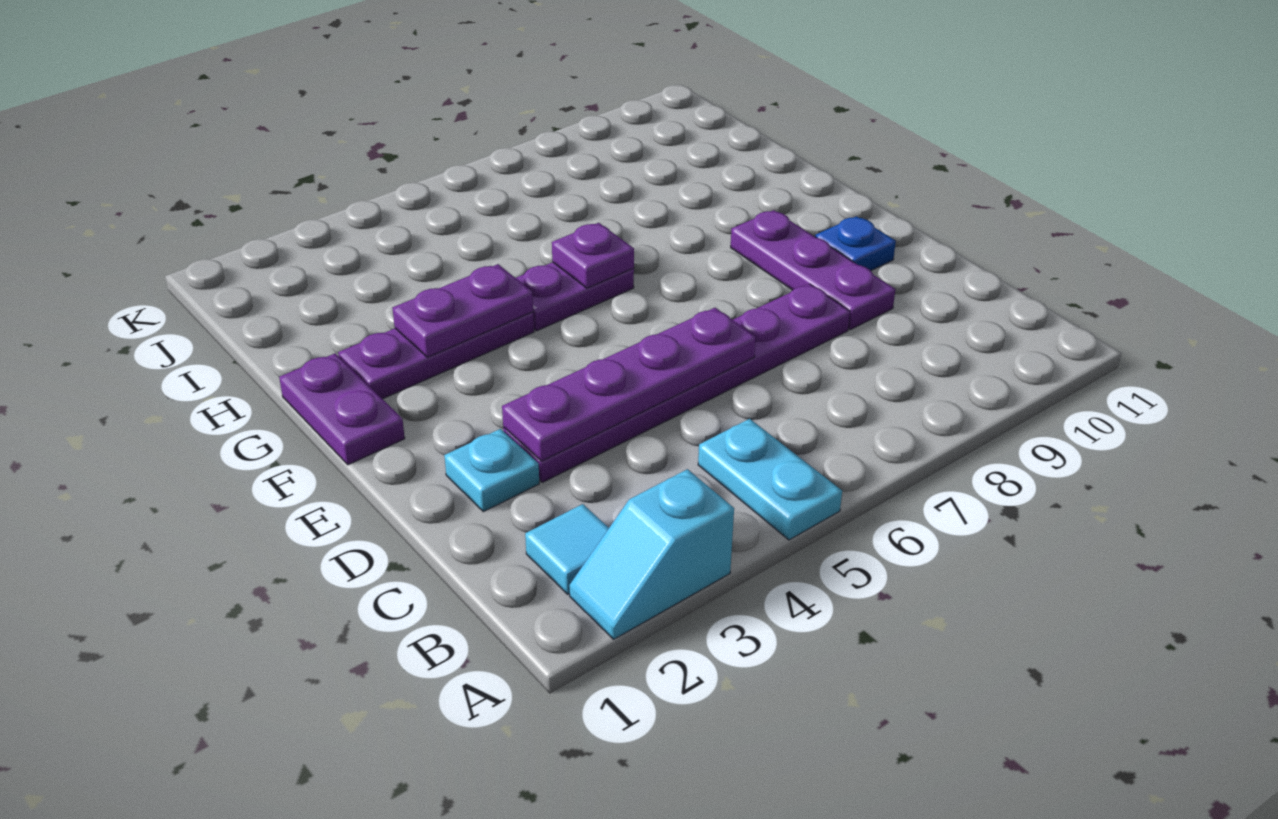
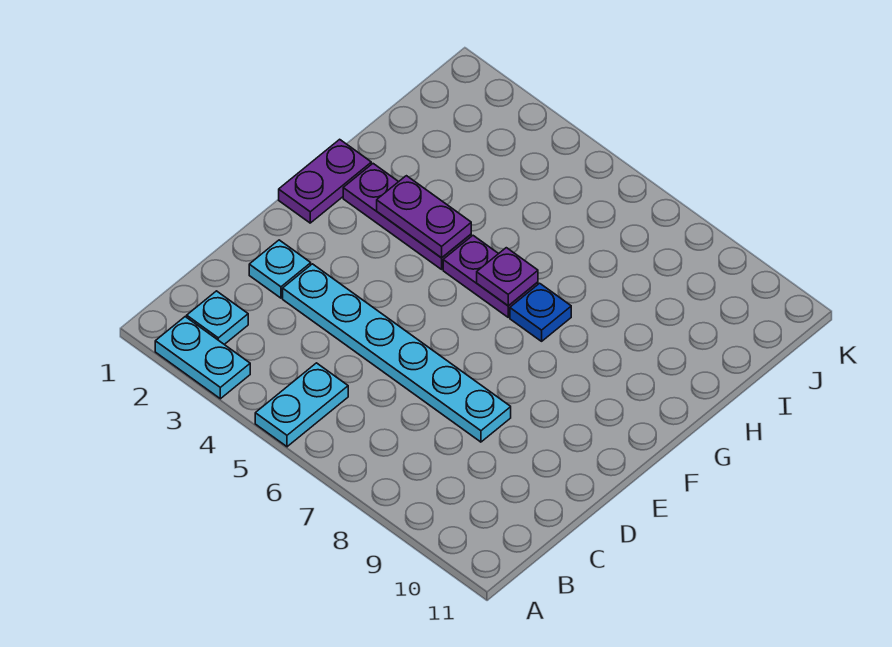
cyan slope A2:A3 level 1 top 3 -> cyan plate A2:A3 level 1
cyan tile B2 level 1 -> cyan plate B2 level 1
purple plate D3:D8 level 1 -> cyan plate D3:D8 level 1
purple plate D3:D6 level 2 -> none
purple plate D9:F9 level 1 -> none
blue plate E10 level 1 -> blue plate G7 level 1

